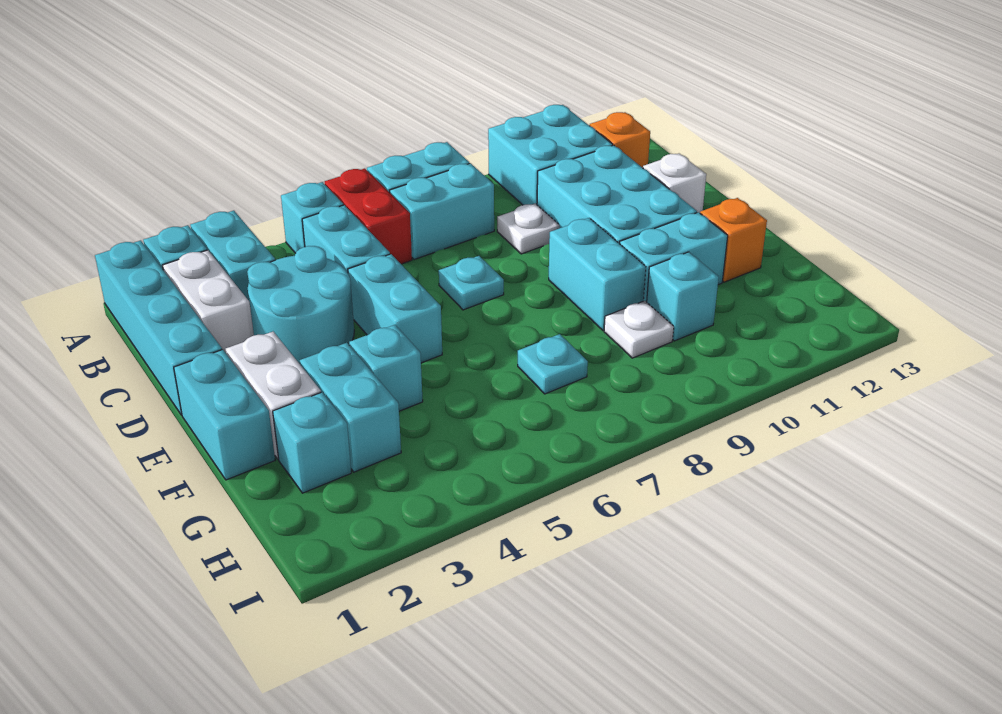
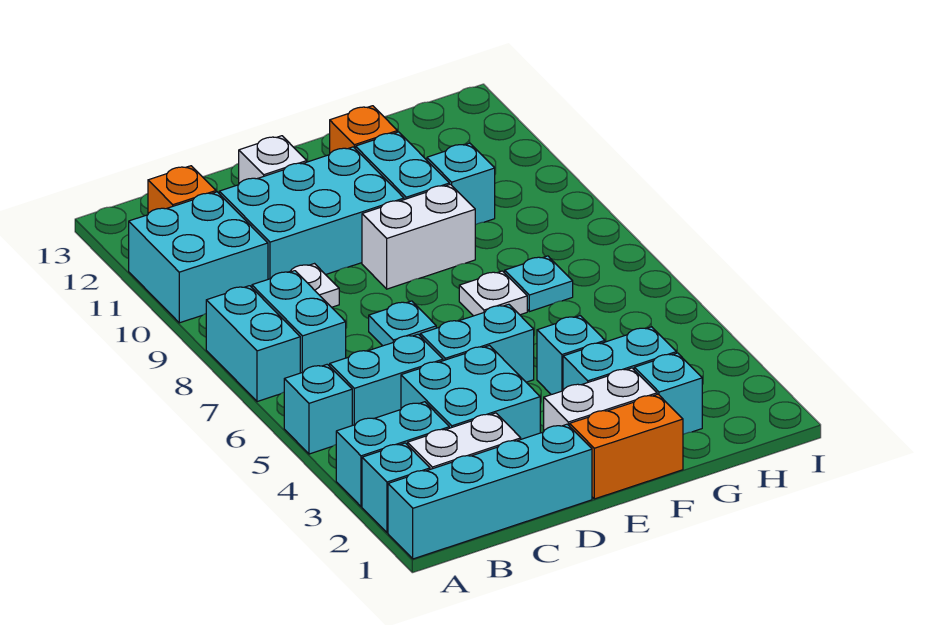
red brick A6:B6 level 1 -> none
cyan round brick C3:D4 level 1 -> cyan brick C3:D4 level 1
cyan brick E1:F1 level 1 -> orange brick E1:F1 level 1
cyan brick E9:F9 level 1 -> white brick E9:F9 level 1
white plate G9 level 1 -> white plate F7 level 1

